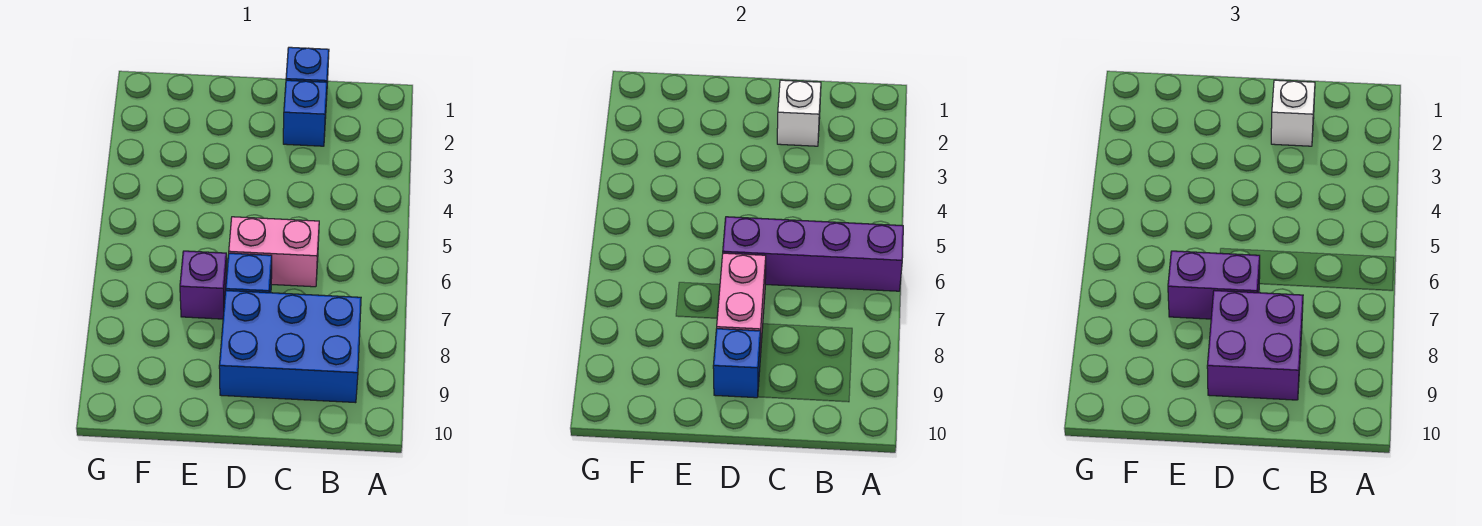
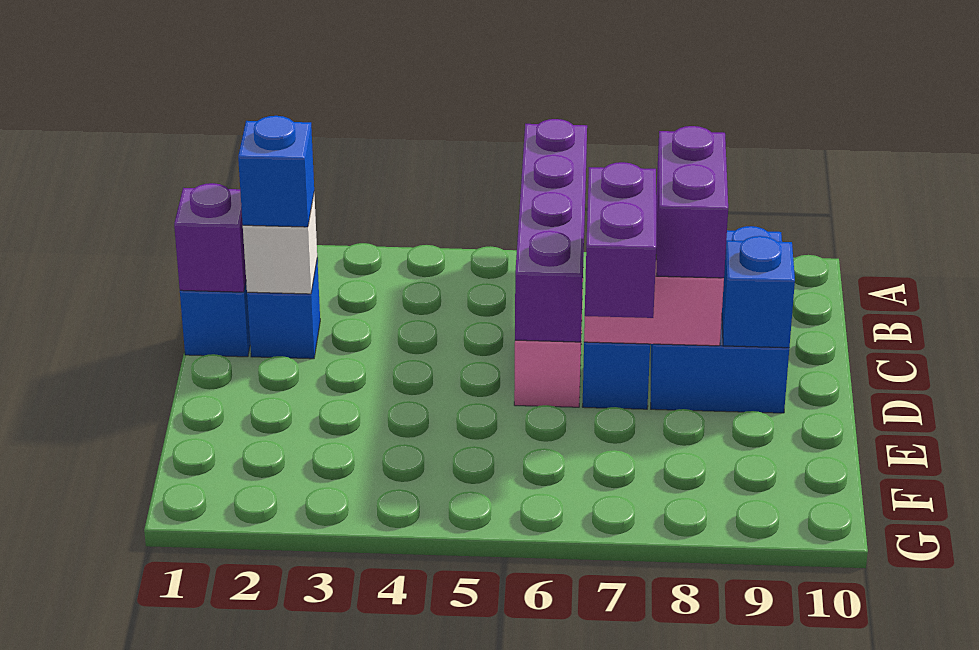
white brick C2 level 3 -> blue brick C2 level 3
purple brick C8:D9 level 3 -> purple brick C8:D8 level 3
purple brick E7 level 1 -> purple brick C1 level 2

